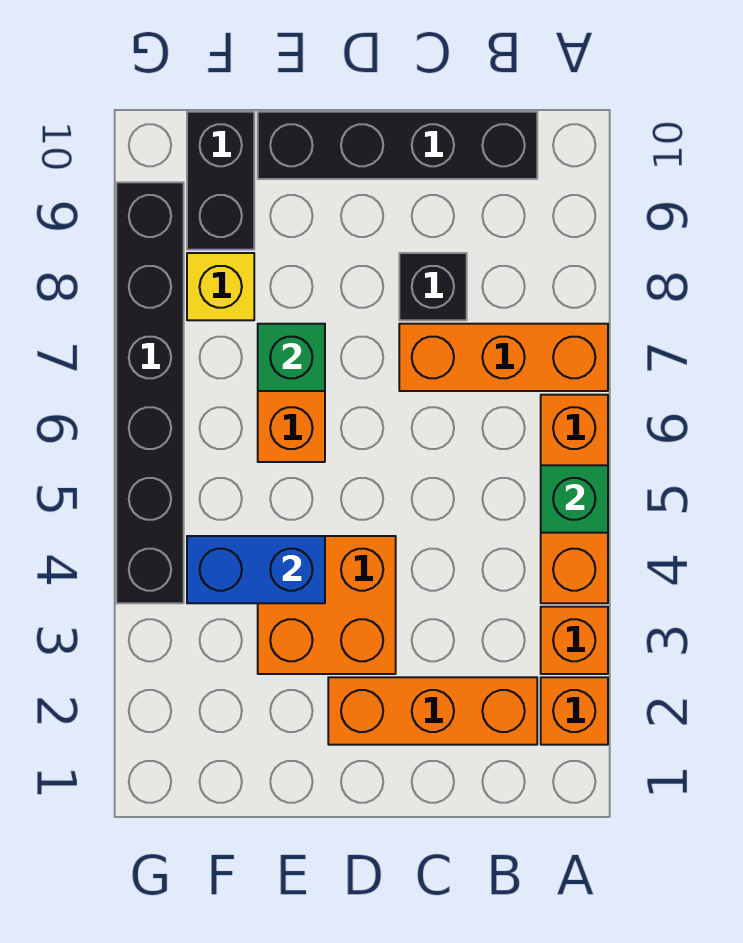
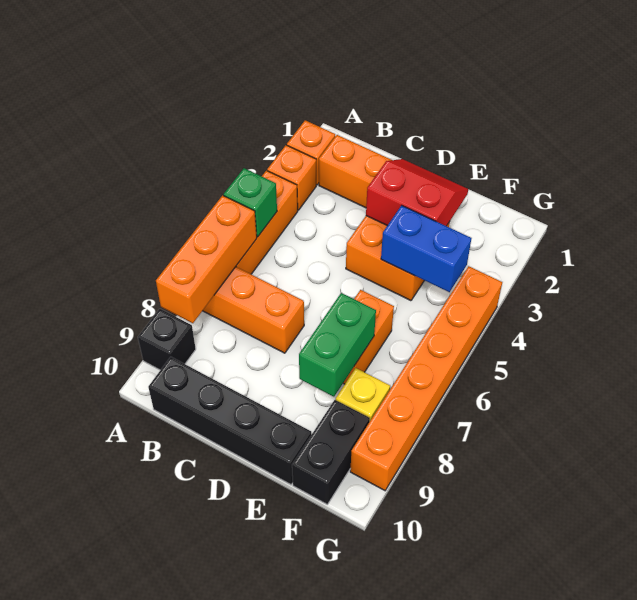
none -> orange brick A6:A8 level 2
black brick C8 level 1 -> black brick A9 level 1
none -> red slope D2:E3 level 2 top 3
green brick E7 level 2 -> green brick E7:E8 level 2
black brick G4:G9 level 1 -> orange brick G4:G9 level 1

